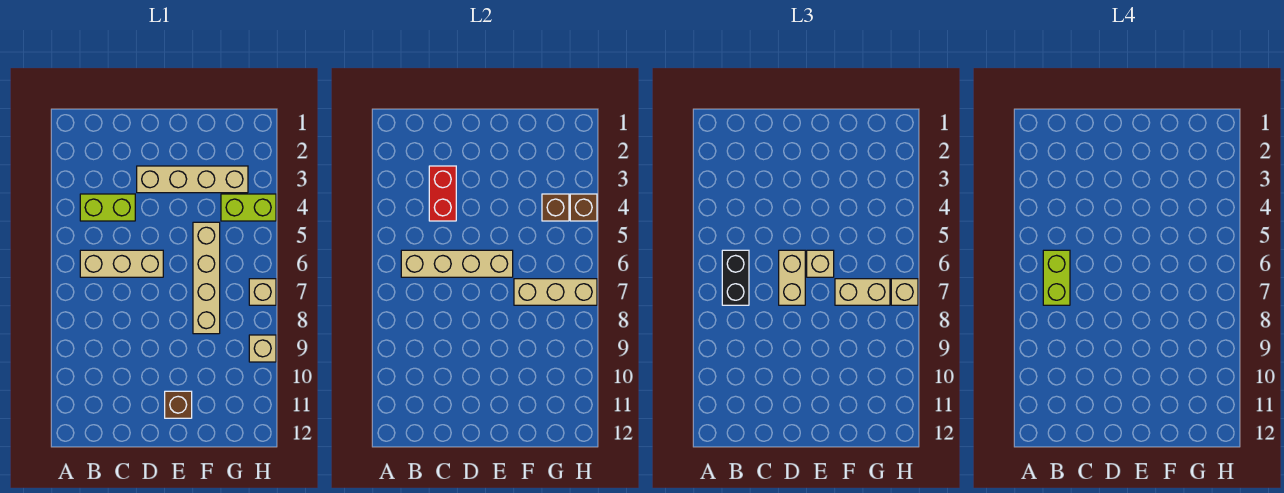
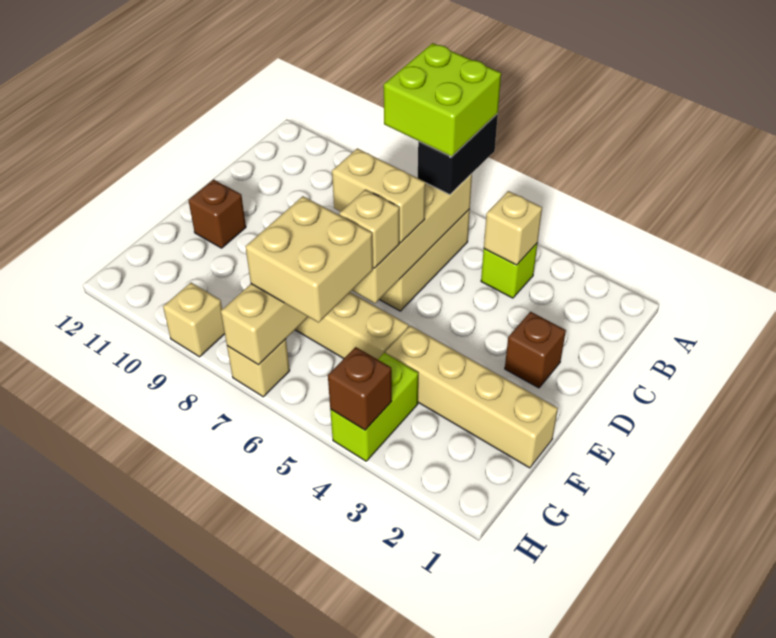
lime brick B4:C4 level 1 -> lime brick B4 level 1
black brick B6:B7 level 3 -> black brick A6:B6 level 3
lime brick B6:B7 level 4 -> lime brick A6:B7 level 4
red brick C3:C4 level 2 -> none
tan brick D3:G3 level 1 -> tan brick F1:F4 level 1
tan brick F7:G7 level 3 -> tan brick F6:G7 level 3
brown brick G4 level 2 -> brown brick D2 level 1
tan brick H7 level 3 -> tan brick B4 level 2

